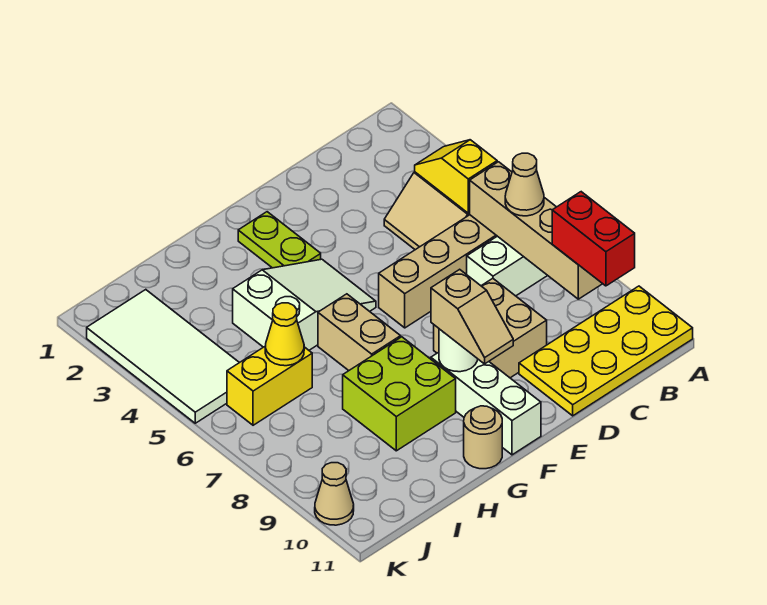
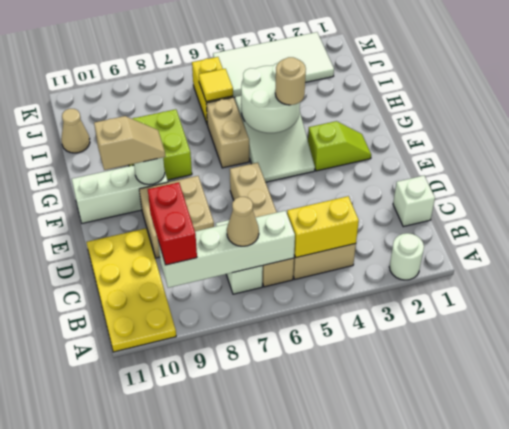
none -> white round brick A2 level 1
yellow slope B4:B5 level 2 top 5 -> yellow brick B4:B5 level 2
tan brick B6:B9 level 2 -> white brick B6:B9 level 2
red brick B9:B10 level 3 -> red brick B9:C9 level 3
none -> white brick C1 level 1
lime plate F2:F3 level 1 -> lime slope F2:F3 level 1 top 3
tan slope F9:F10 level 3 top 9 -> tan slope F9:F10 level 3 top 10
none -> white round brick G4:H5 level 2
tan brick G6:G7 level 1 -> tan brick G6:H6 level 1
tan round brick G11 level 1 -> tan round brick G4 level 3
yellow cone I6 level 2 -> yellow tile I6 level 2
tan cone K10 level 1 -> tan cone I11 level 1

